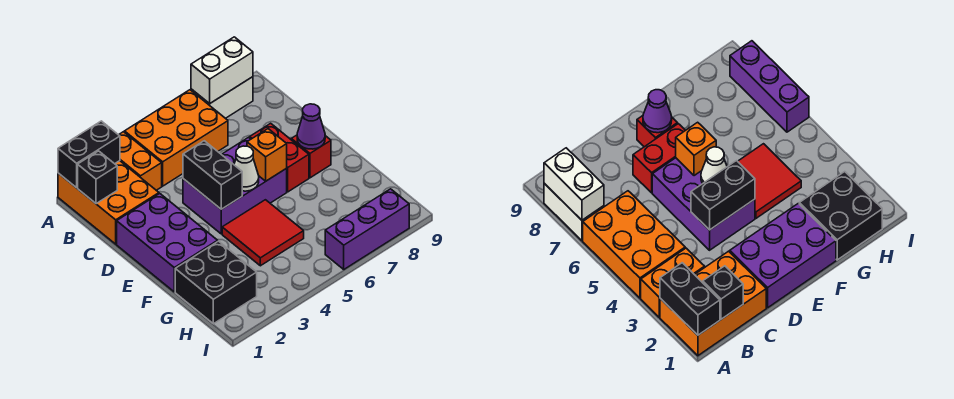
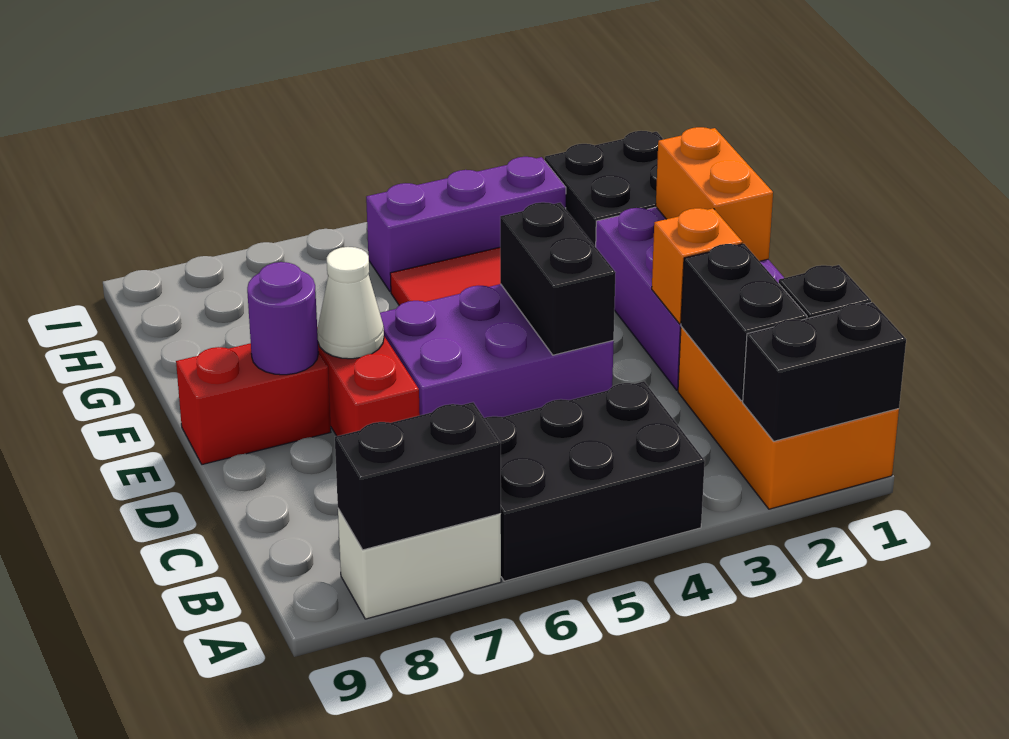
orange brick A3:B3 level 1 -> orange brick E1:F1 level 2
orange brick A4:B6 level 1 -> black brick A4:B6 level 1
white brick A7:A8 level 2 -> black brick A7:A8 level 2
none -> black brick B2:C2 level 2
white cone E5 level 2 -> white cone E7 level 2
orange brick E6 level 2 -> orange brick D2 level 2
red brick E8 level 1 -> red brick E8:E9 level 1
purple cone E8 level 2 -> purple round brick E8 level 2
purple brick I6:I8 level 1 -> purple brick H3:H5 level 1

